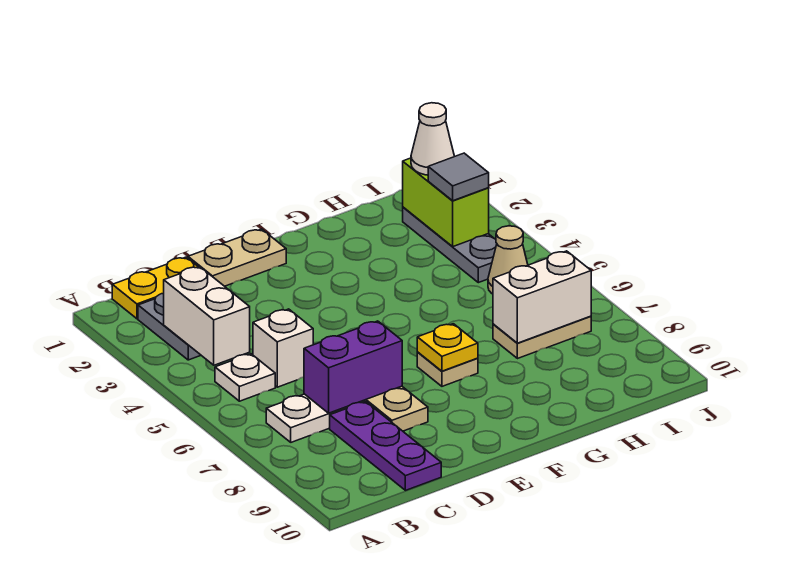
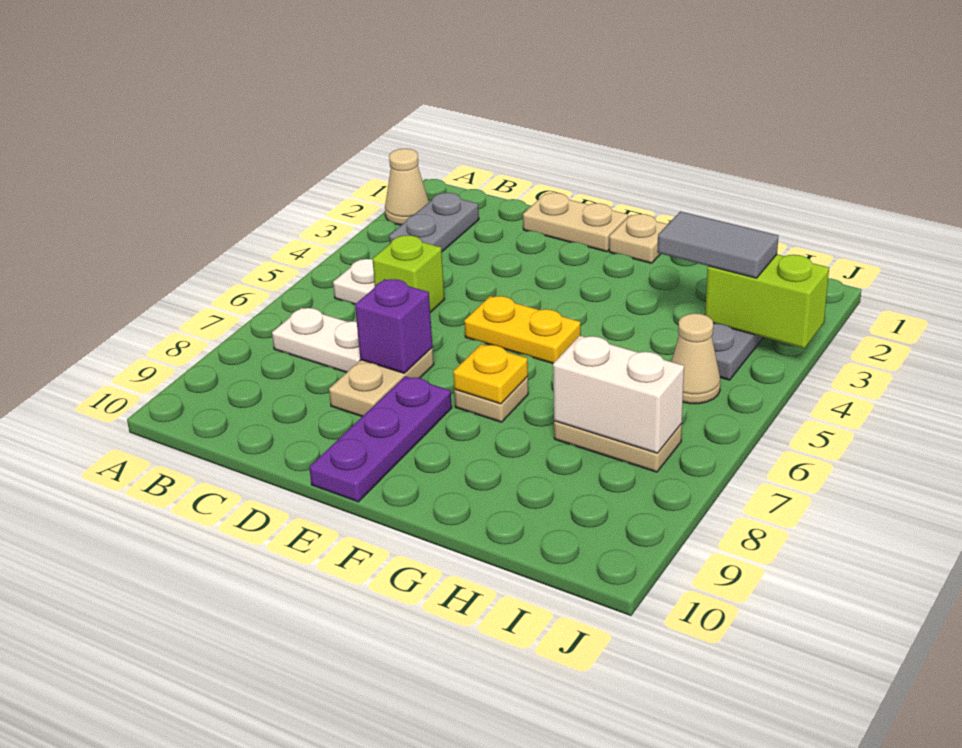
none -> tan cone A2 level 1
yellow plate B1:C1 level 1 -> yellow plate E5:F5 level 1
white brick B3:B4 level 2 -> none
white brick C5 level 1 -> lime brick C5 level 1
purple brick C7:D7 level 2 -> purple brick D7 level 2
purple plate C8:C10 level 1 -> purple plate E8:E10 level 1
none -> tan plate F1 level 1
lime brick I2:I3 level 2 -> lime brick I3:J3 level 2
white cone I2 level 3 -> none
grey tile I3 level 3 -> grey tile H3:I3 level 3

